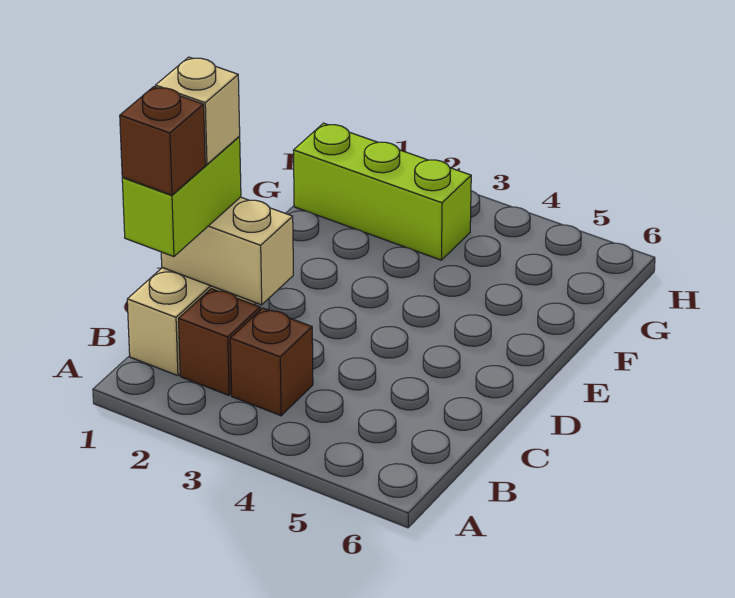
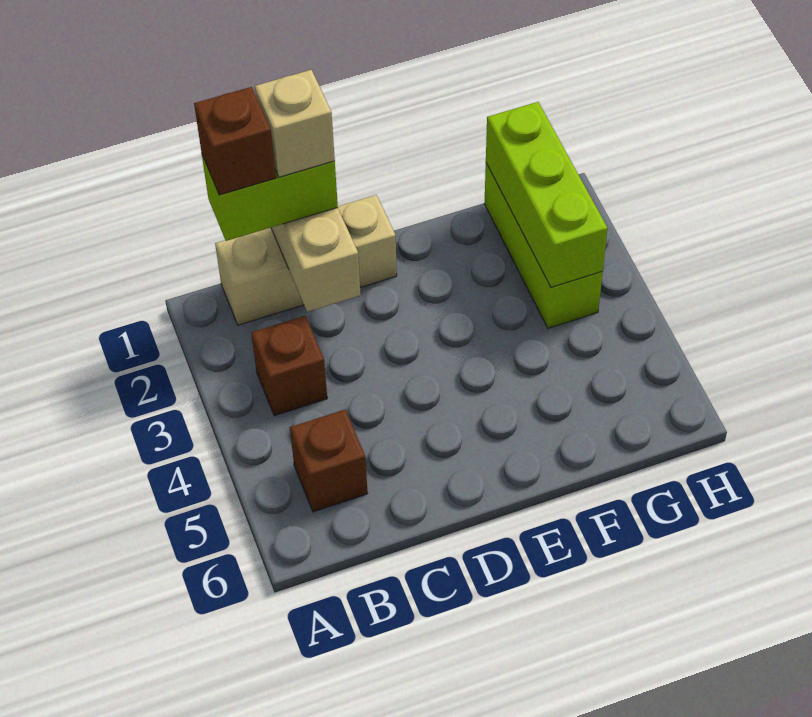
brown brick B2 level 1 -> brown brick B5 level 1
none -> lime brick G1:G3 level 2

